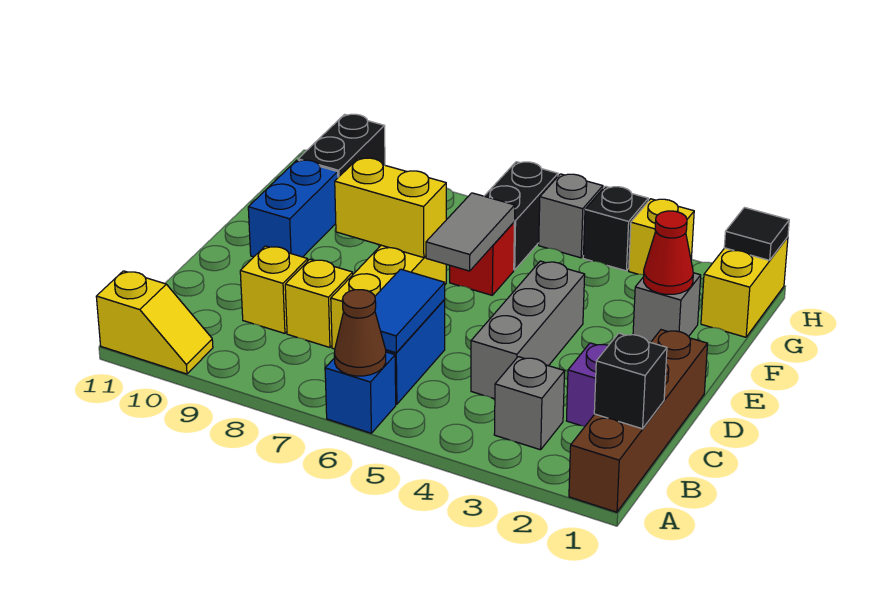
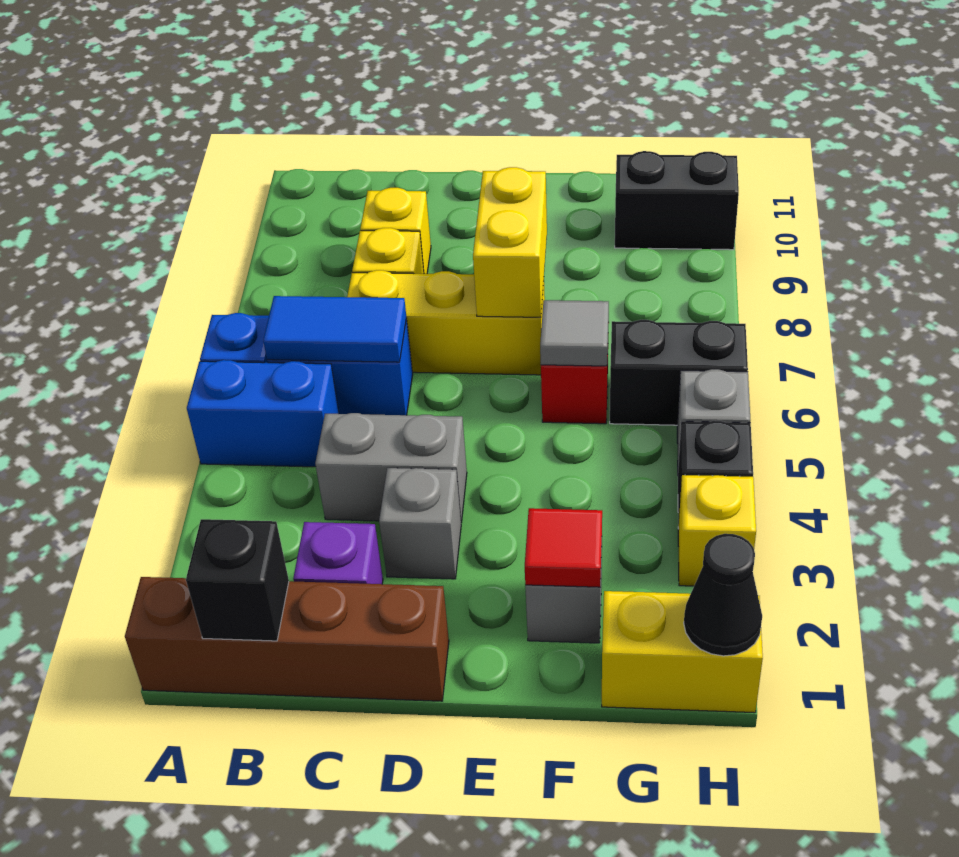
brown cone A6 level 2 -> none
yellow slope A10:A11 level 1 top 11 -> none
grey brick B3 level 1 -> grey brick D3 level 1
grey brick C4:E4 level 1 -> grey brick C4:D4 level 1
grey tile E6:F6 level 2 -> grey tile F6 level 2
blue brick E10:F10 level 1 -> blue brick A5:B5 level 1
red cone F2 level 2 -> red tile F2 level 2
black tile H1 level 2 -> black cone H1 level 2

